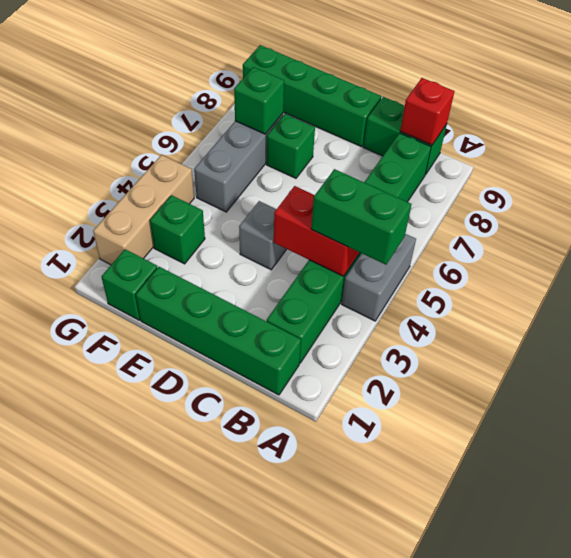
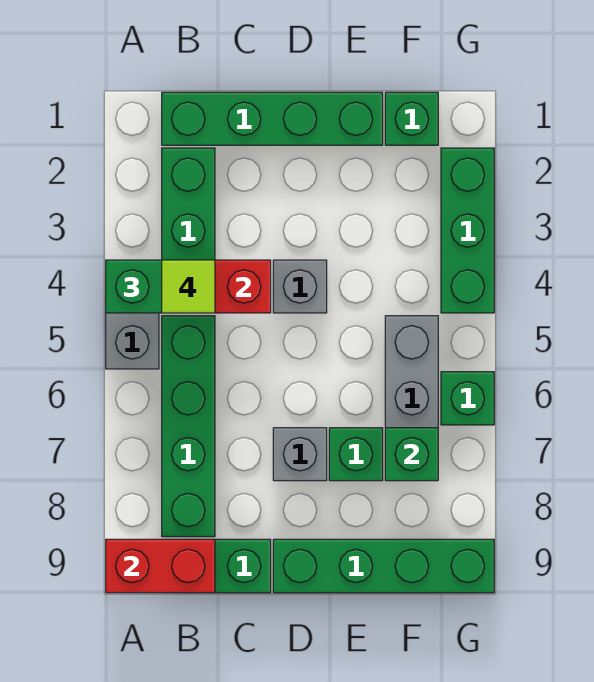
none -> lime tile B4 level 4
red brick B9 level 2 -> red brick A9:B9 level 2
none -> grey brick D7 level 1
green brick F3 level 1 -> green brick G6 level 1
tan brick G2:G4 level 1 -> green brick G2:G4 level 1

